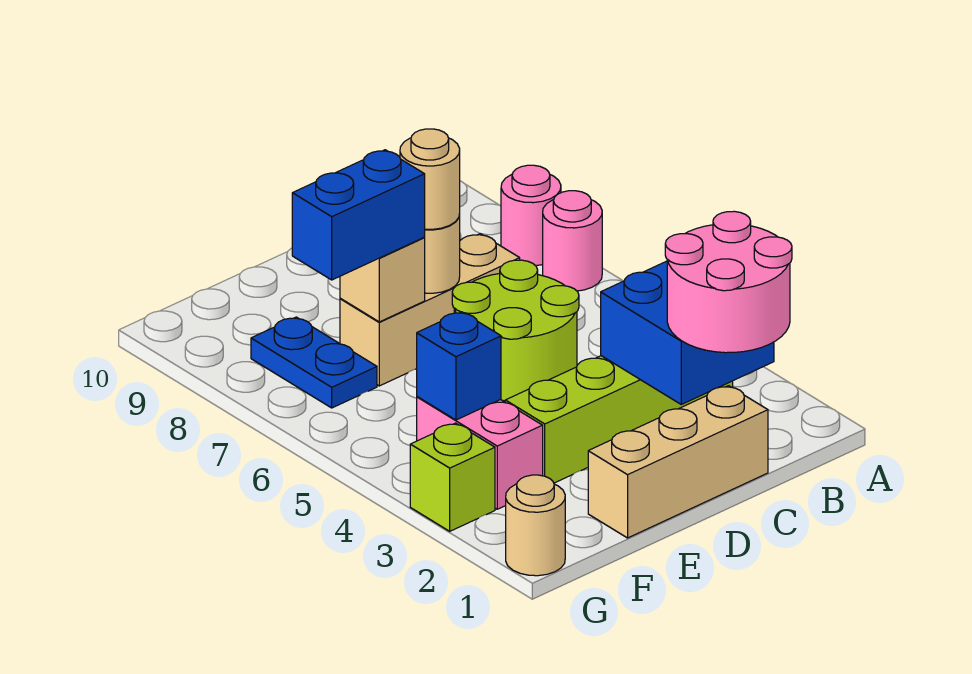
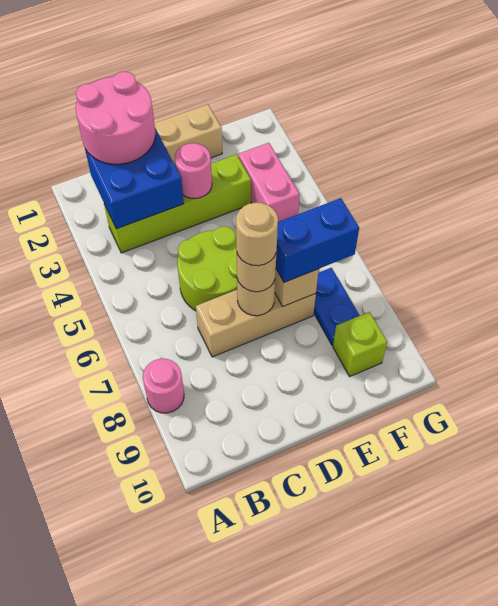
pink round brick A7 level 1 -> pink round brick D3 level 2
blue brick F4 level 2 -> none
tan round brick G1 level 1 -> tan round brick D7 level 4
lime brick G3 level 1 -> lime brick F9 level 1

